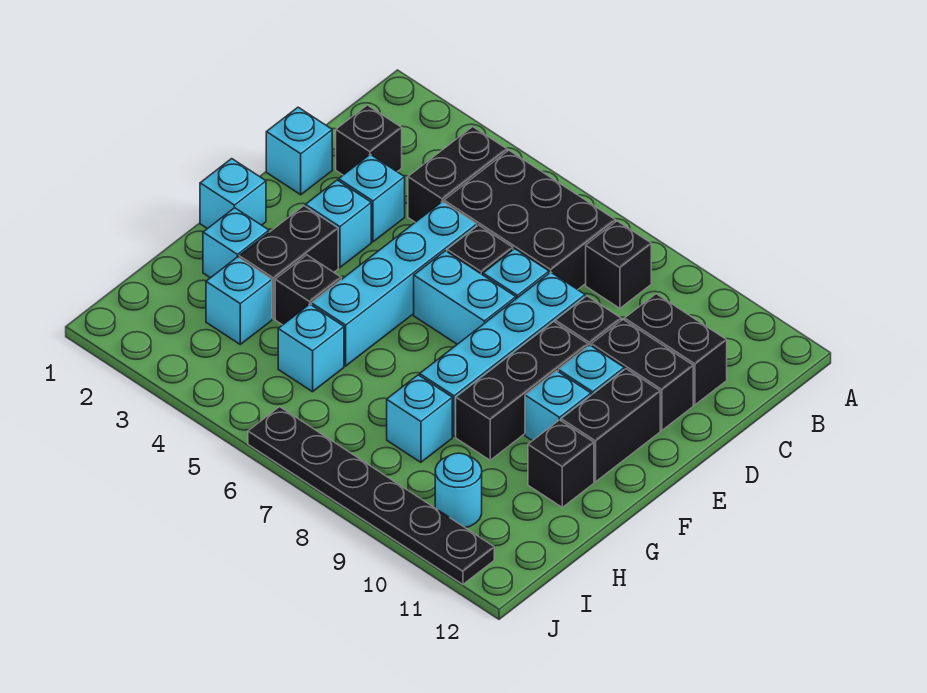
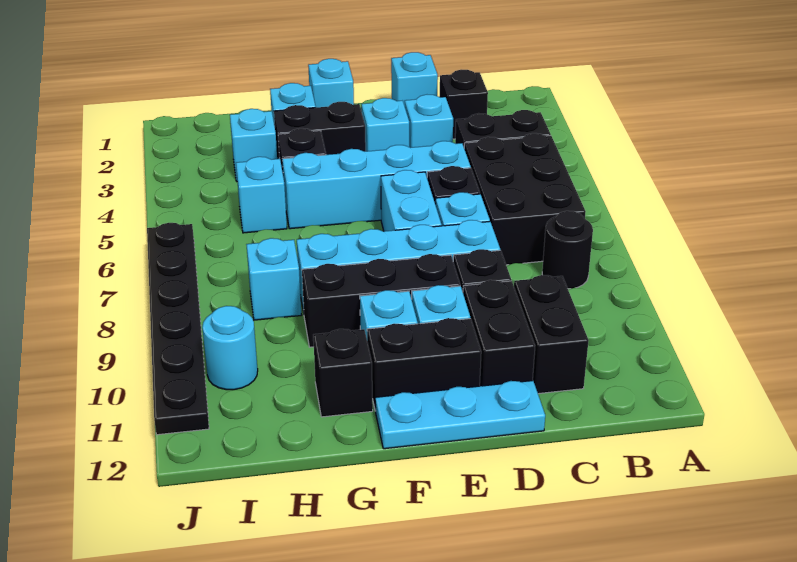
black brick B8 level 1 -> black round brick B8 level 1
none -> cyan plate D12:F12 level 1

